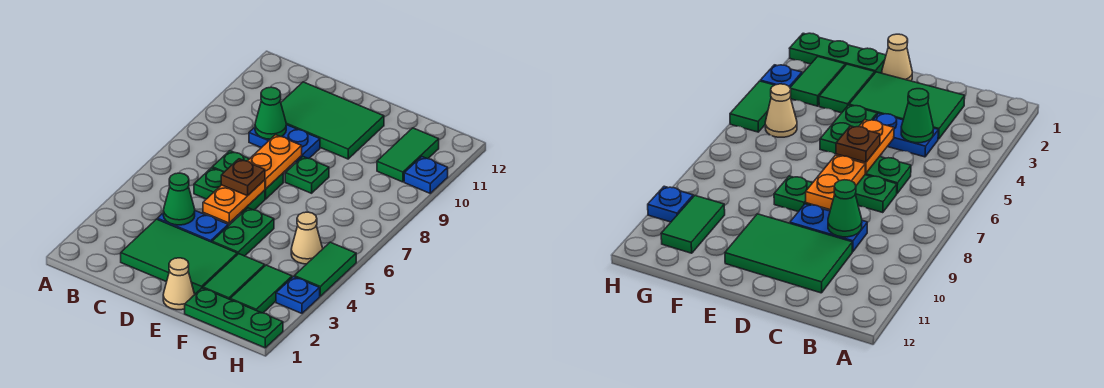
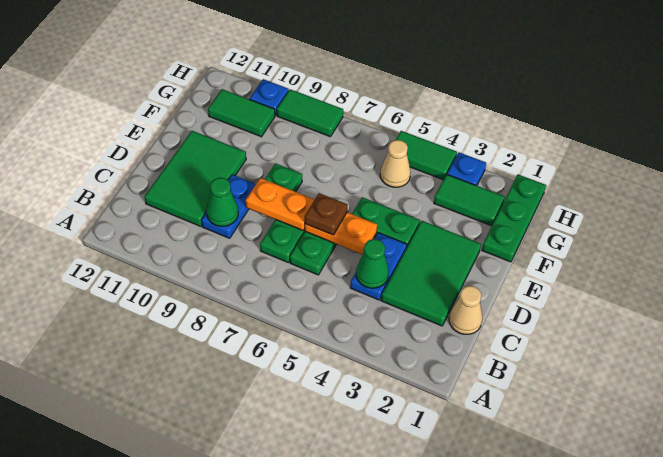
tan cone E1 level 1 -> tan cone C1 level 1
green tile F2:F3 level 1 -> green tile H8:H9 level 1

